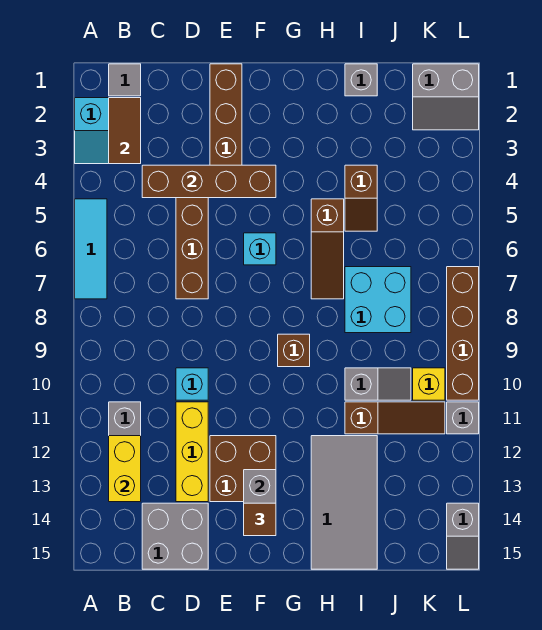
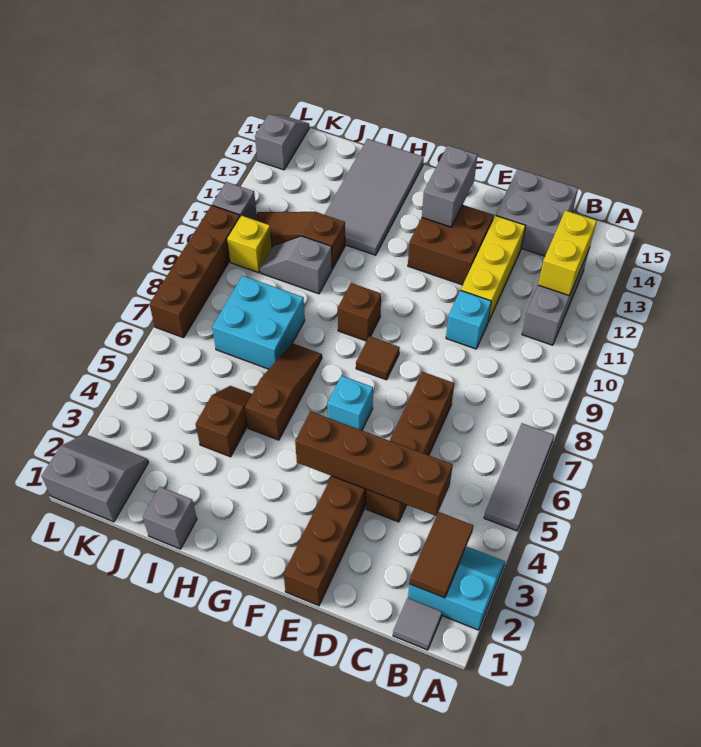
cyan tile A5:A7 level 1 -> grey tile A5:A7 level 1
brown tile F14 level 3 -> brown tile F8 level 1

